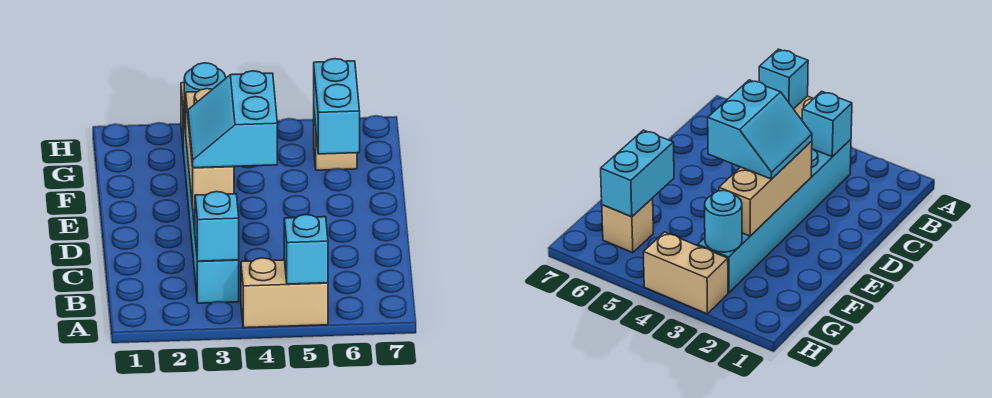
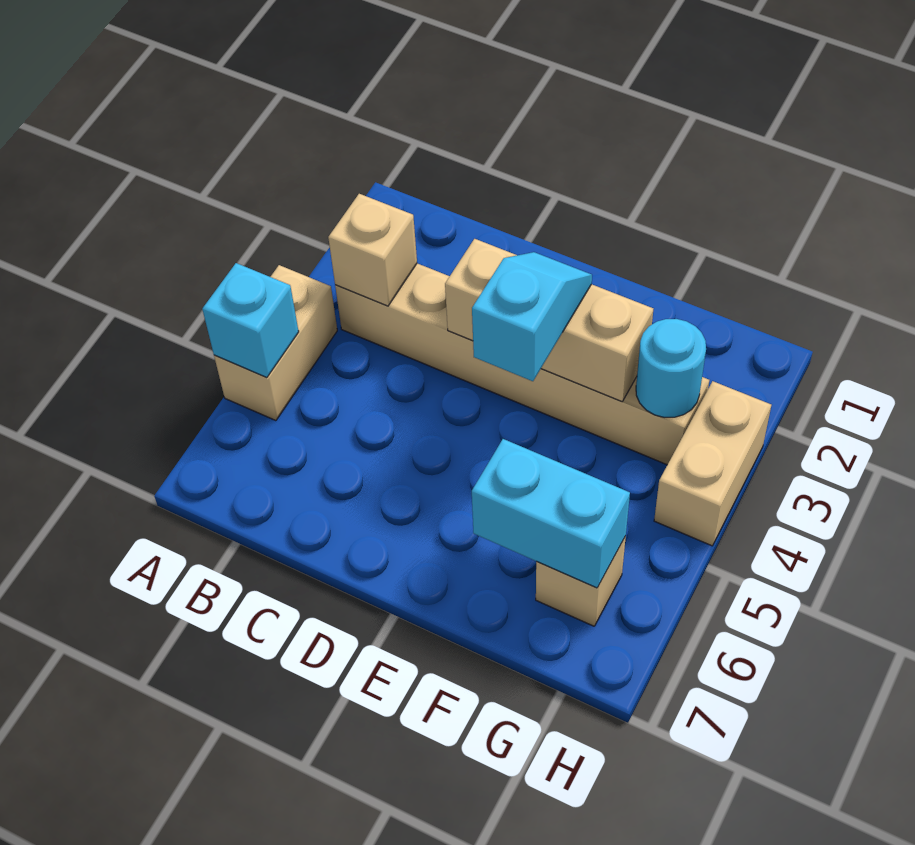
cyan brick B3:G3 level 1 -> tan brick B3:G3 level 1
cyan brick B3 level 2 -> tan brick B3 level 2
cyan slope D3:E4 level 3 top 4 -> cyan slope E3:E4 level 3 top 4

